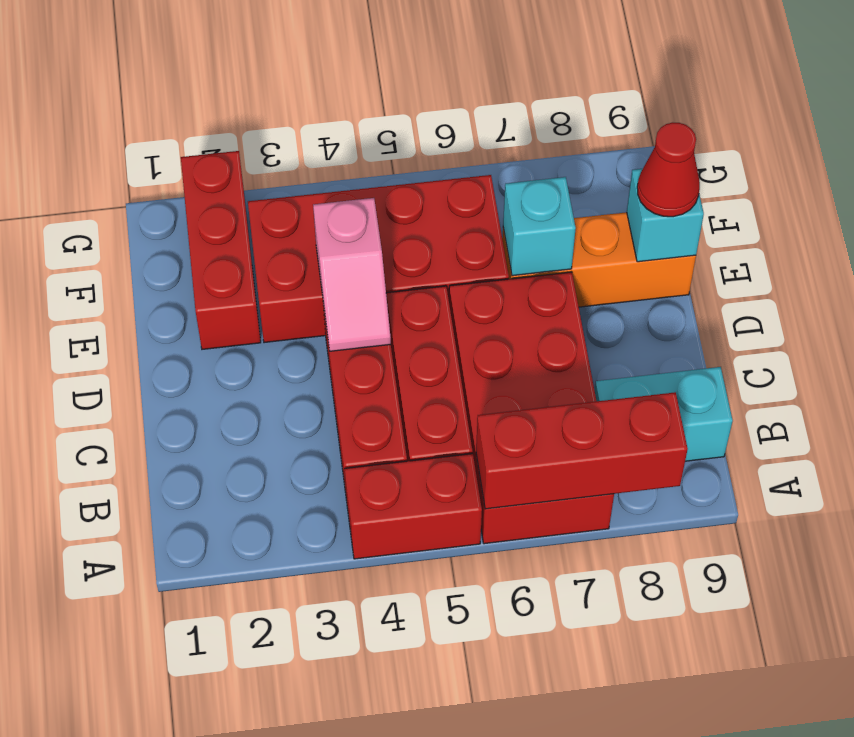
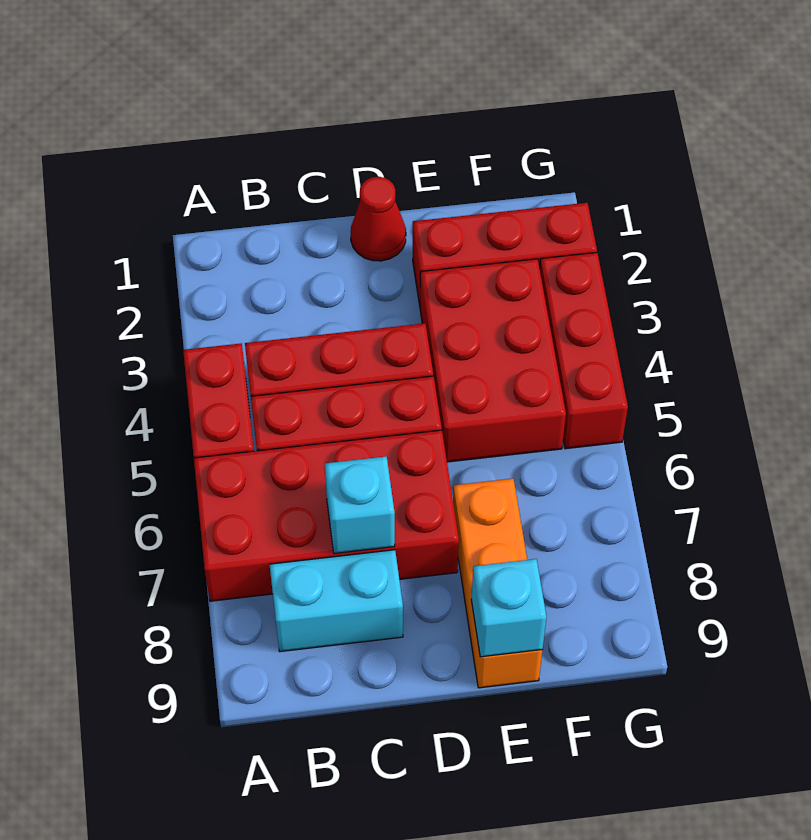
red brick A6:A8 level 2 -> red brick G3:G5 level 1
cyan brick B8:B9 level 1 -> cyan brick B8:C8 level 1
pink slope D4:E4 level 2 top E -> none
red brick E3:F6 level 1 -> red brick E3:F5 level 1
cyan brick E7 level 2 -> cyan brick C7 level 2
red cone E9 level 3 -> red cone D1 level 1

